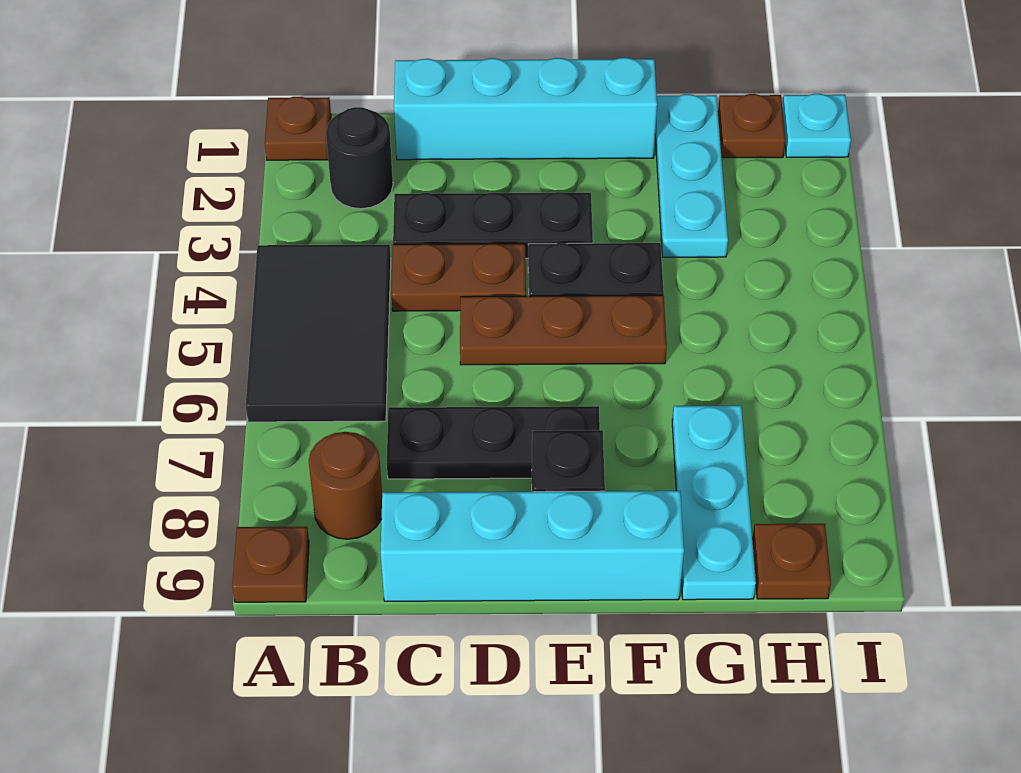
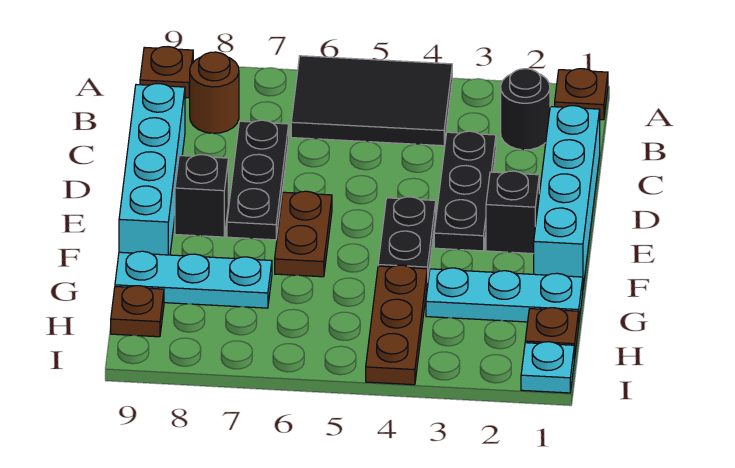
brown plate C4:D4 level 1 -> brown plate E6:F6 level 1
brown plate D5:F5 level 1 -> brown plate G4:I4 level 1
none -> black brick E2 level 1

